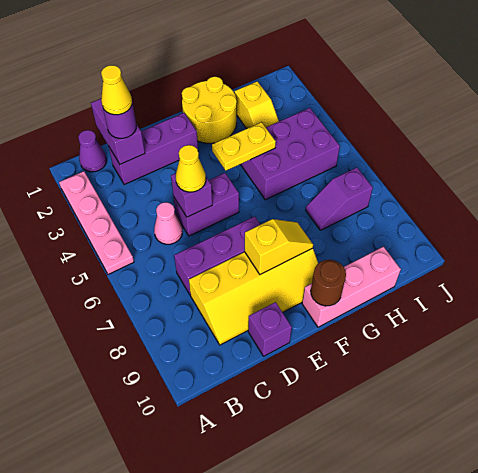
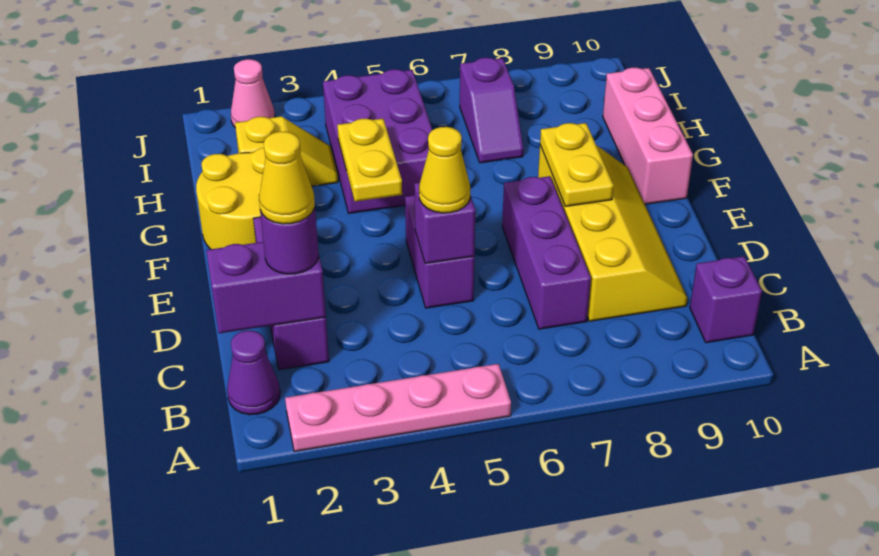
pink cone C5 level 1 -> pink cone J2 level 1
purple brick D10 level 1 -> purple brick B10 level 1
yellow slope E8:F8 level 2 top E -> yellow plate E8:F8 level 2
brown round brick F10 level 2 -> none

